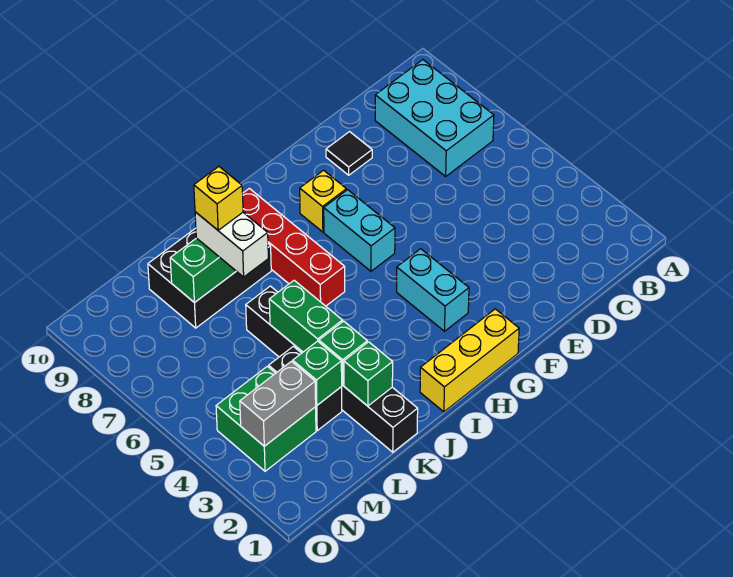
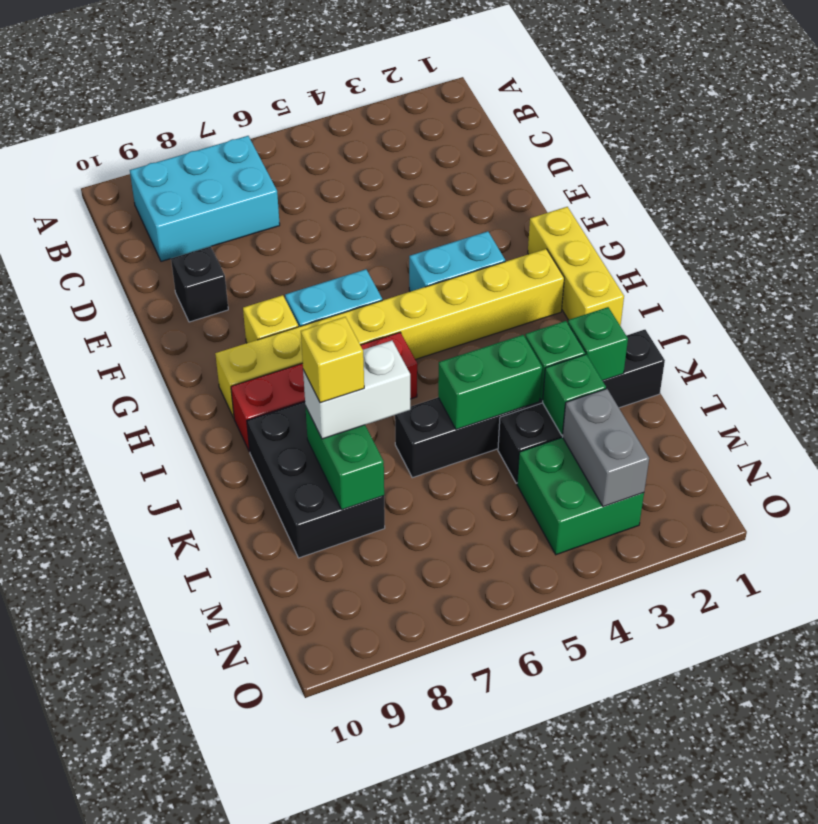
black tile E9 level 1 -> black brick E9 level 1
none -> yellow brick H2:H9 level 1

